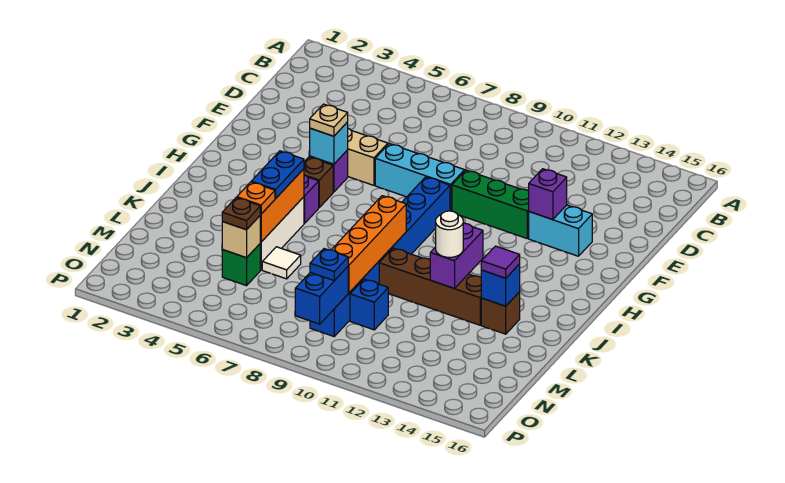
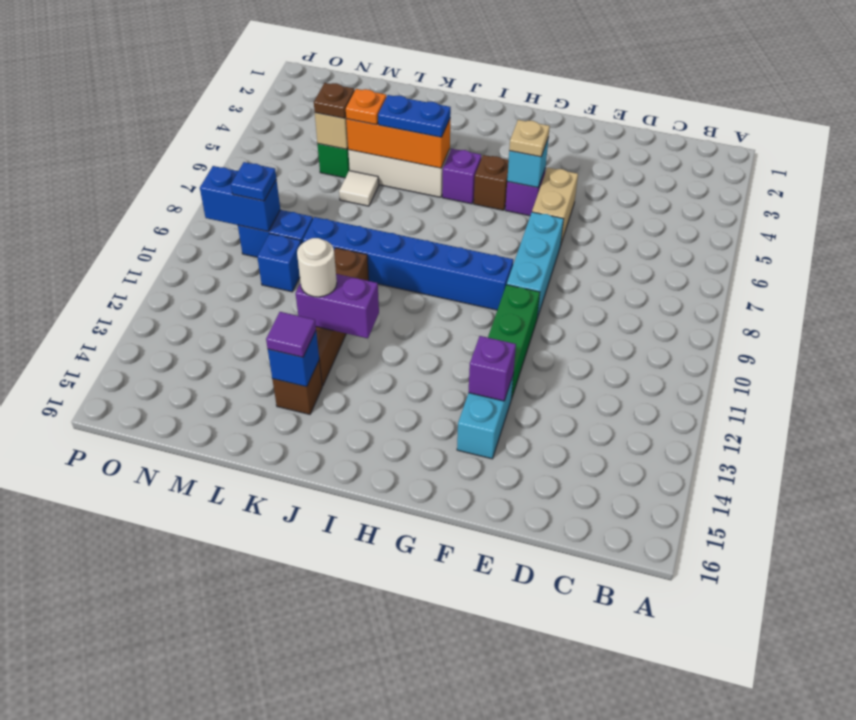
orange brick J9:M9 level 2 -> none

